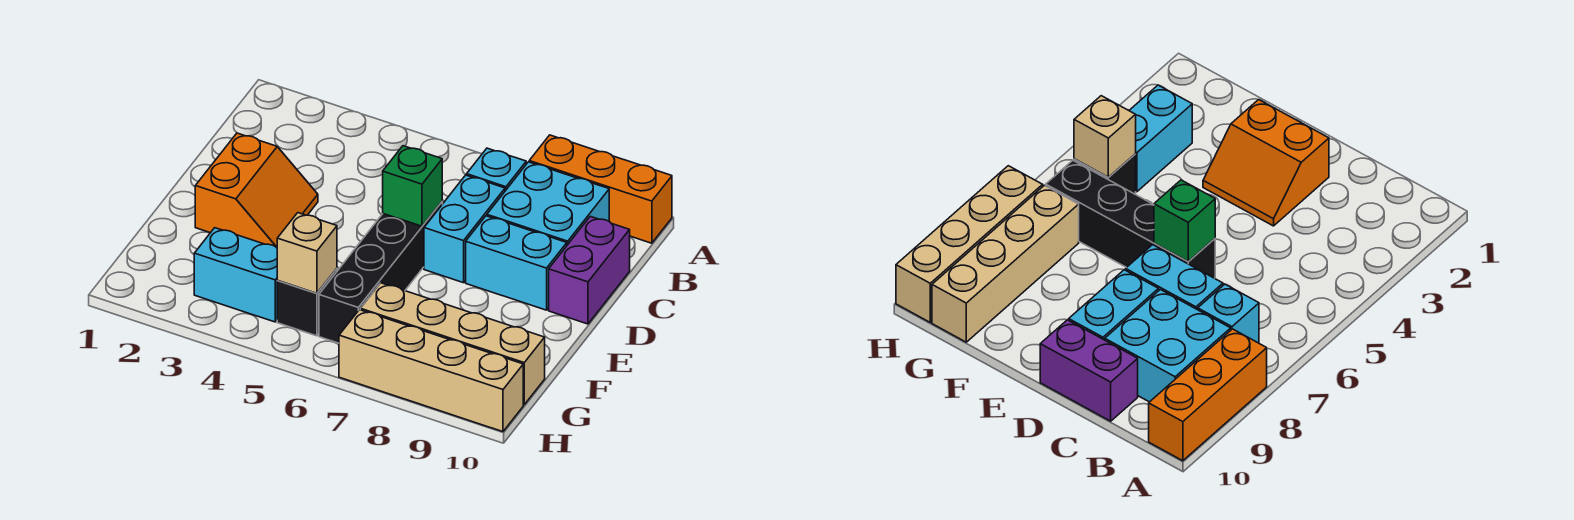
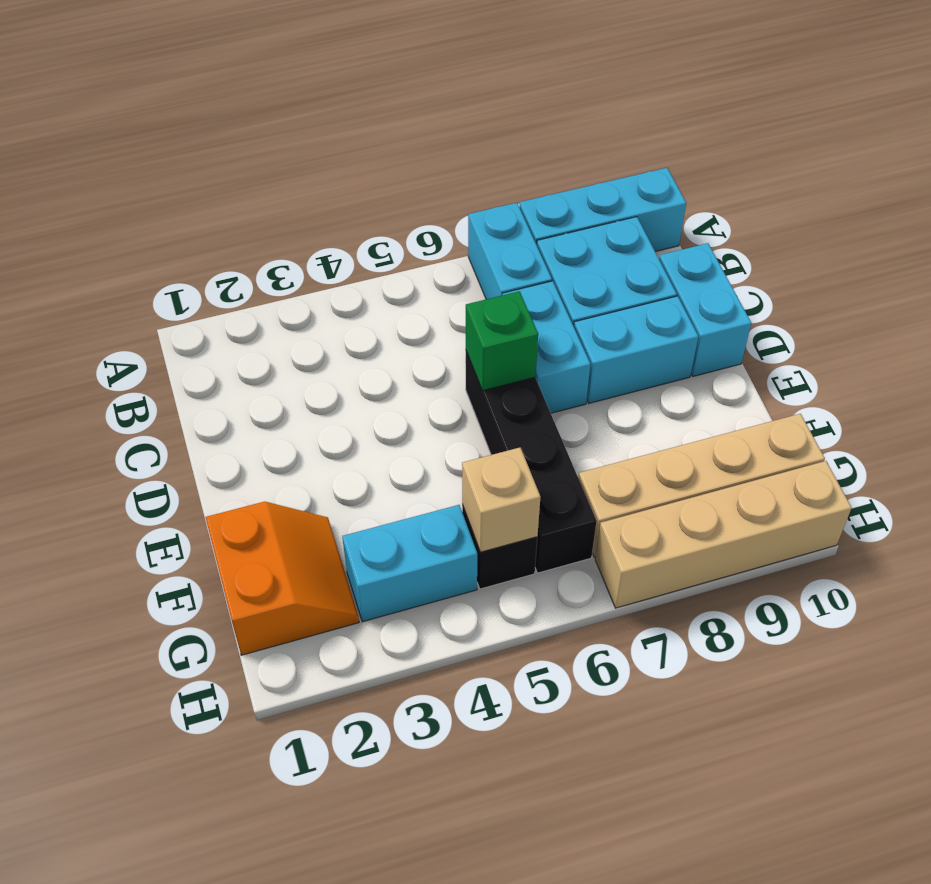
orange brick A8:A10 level 1 -> cyan brick A8:A10 level 1
cyan brick B7 level 1 -> cyan brick A7:B7 level 1
purple brick C10:D10 level 1 -> cyan brick C10:D10 level 1
orange slope D2:E3 level 1 top 2 -> orange slope F1:G2 level 1 top 1

